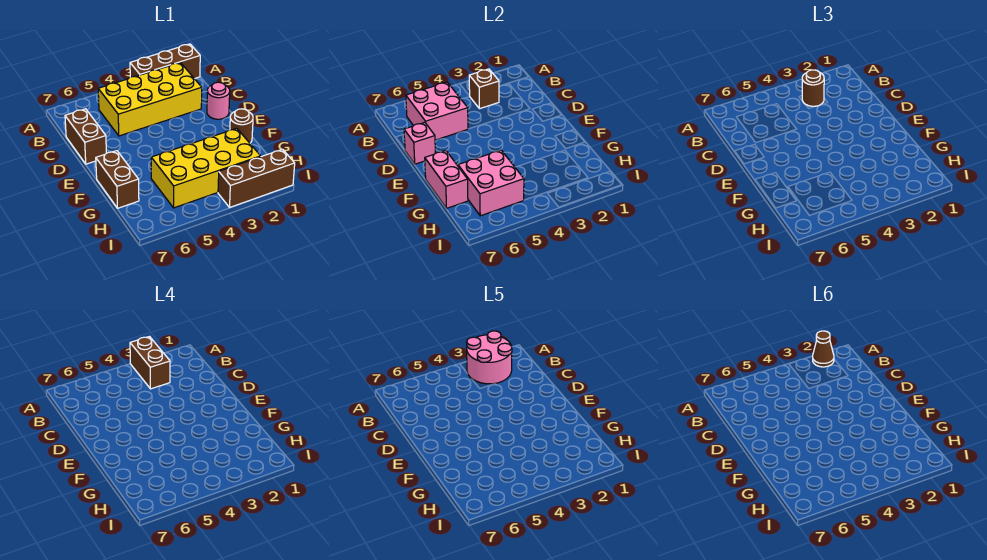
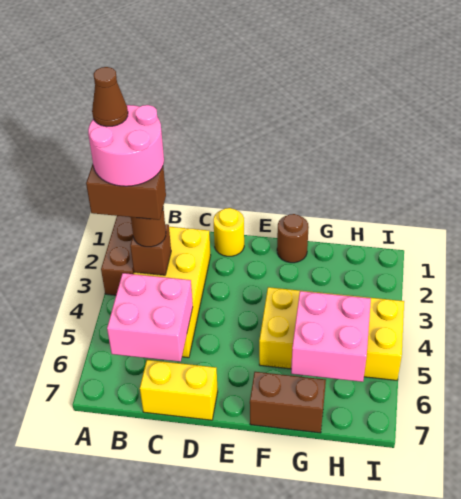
brown brick C7:D7 level 1 -> yellow brick C7:D7 level 1
pink round brick D1 level 1 -> yellow round brick D1 level 1
pink brick D7 level 2 -> none
pink brick F7:G7 level 2 -> none
yellow brick G2:H5 level 1 -> yellow brick F4:I5 level 1
brown brick I1:I3 level 1 -> none

